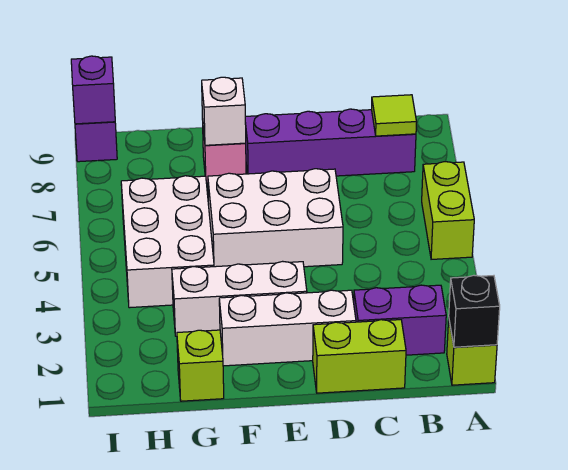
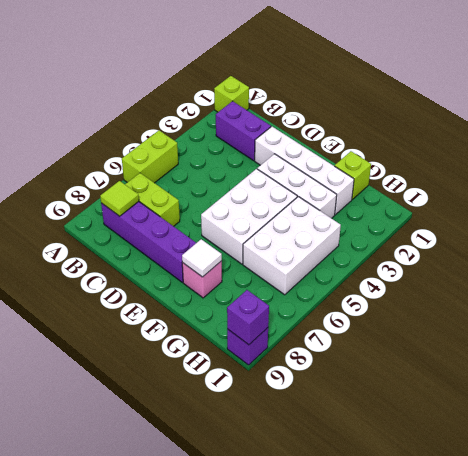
black brick A1 level 2 -> none
lime brick C1:D1 level 1 -> lime brick B7:C7 level 1
white brick D2:F2 level 1 -> white brick D2:G2 level 1
white brick D5:F6 level 1 -> white brick E4:F6 level 1
white brick F8 level 2 -> white tile F8 level 2

